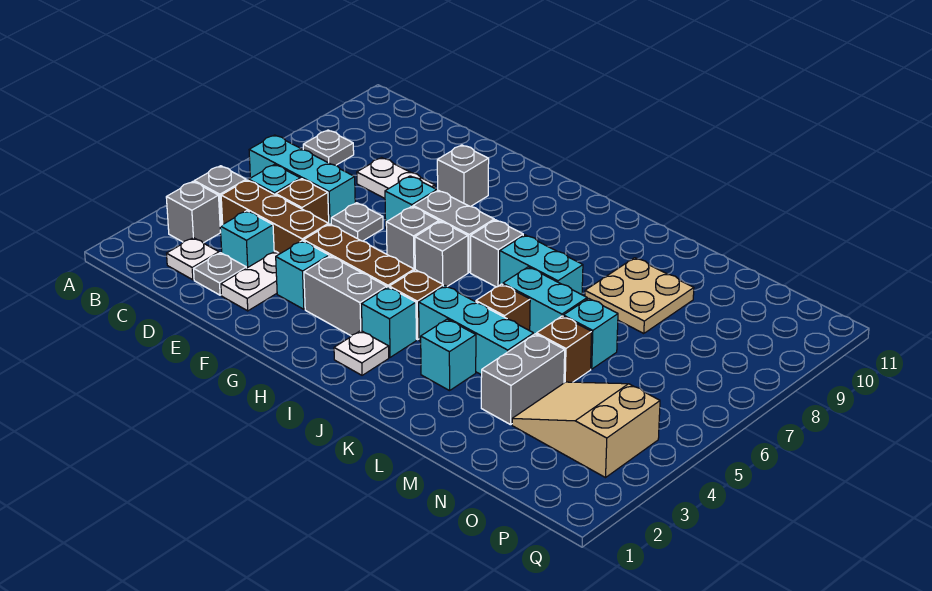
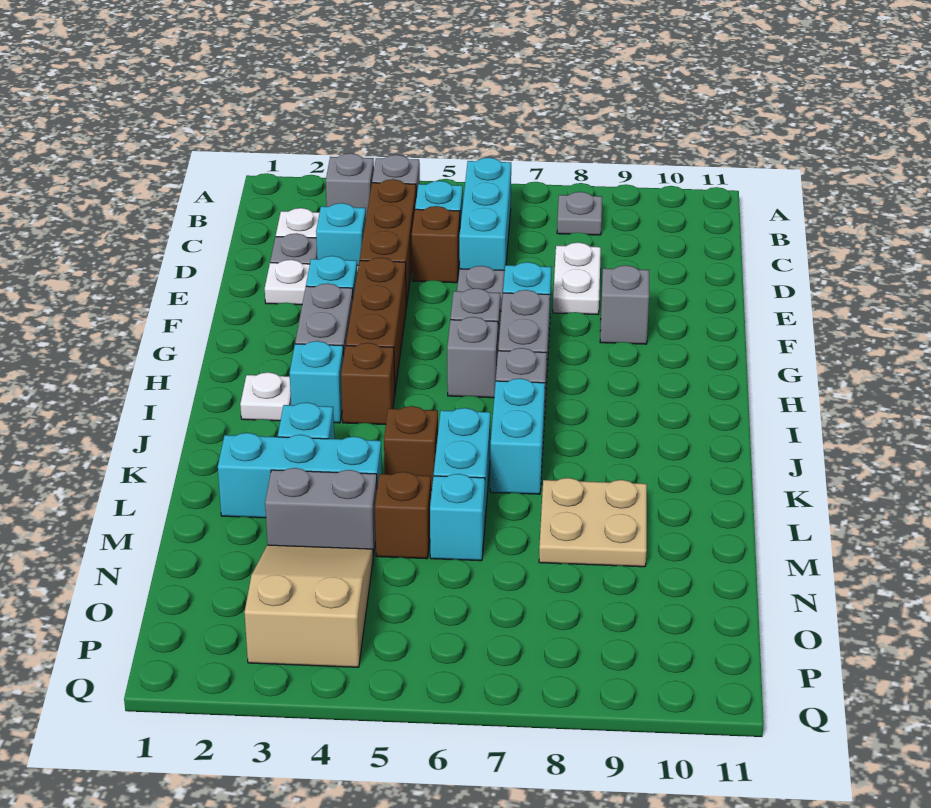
cyan brick J4:L4 level 1 -> cyan brick L2:L4 level 1

